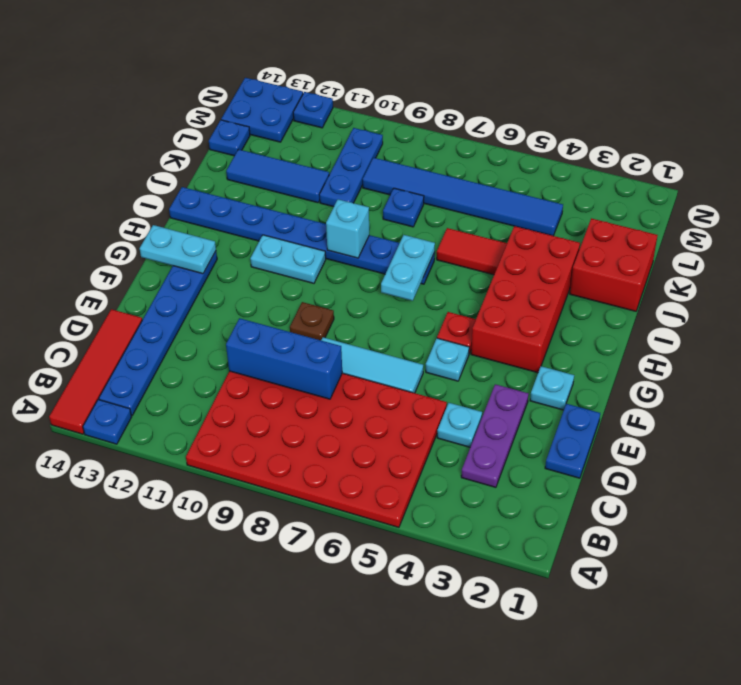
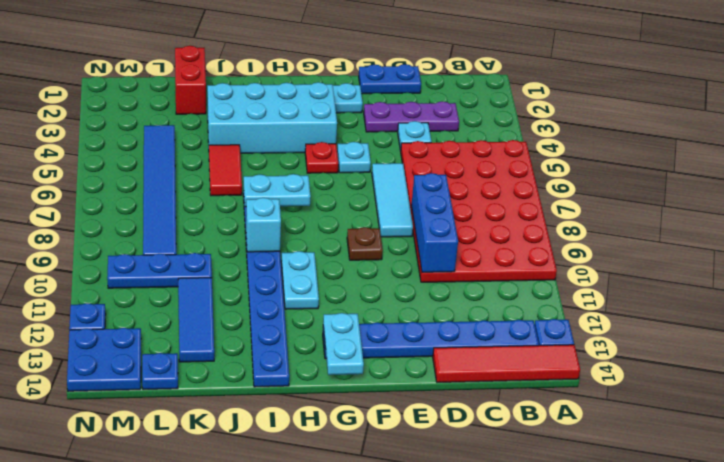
red brick G3:J4 level 1 -> cyan brick G3:J4 level 1
red brick J1:K2 level 1 -> red brick K1:K2 level 1
blue plate K8 level 1 -> none

